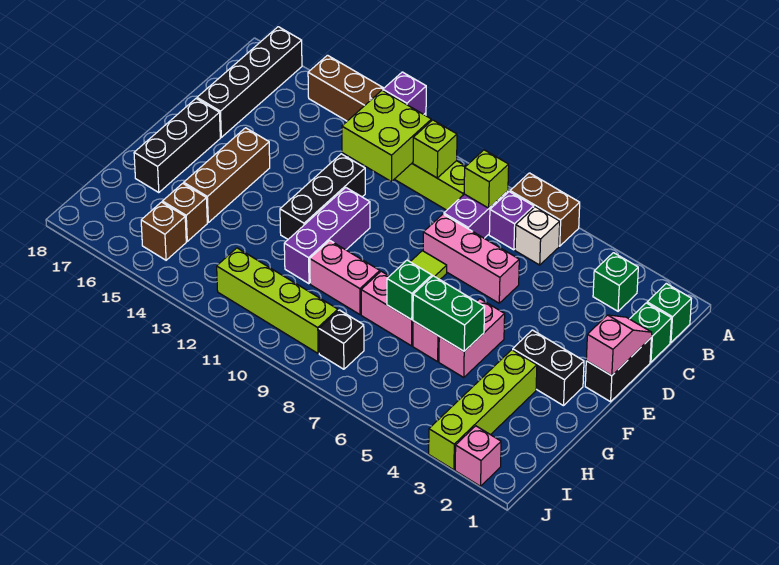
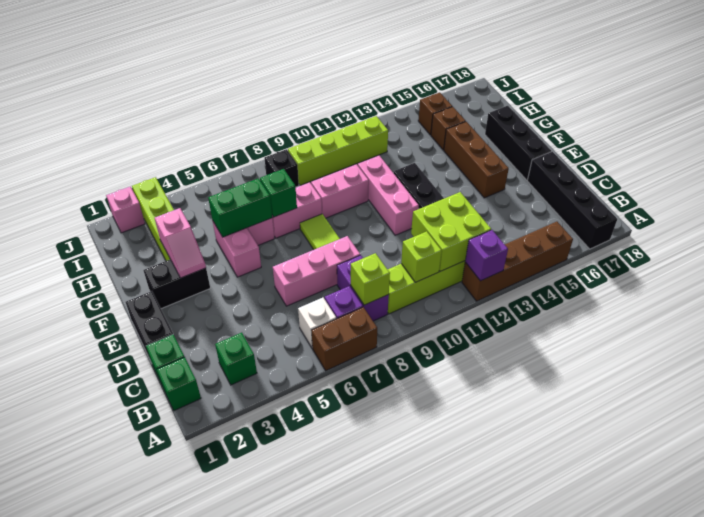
pink slope D1:E1 level 2 top E -> pink slope F3:G3 level 2 top G
purple brick E11:G11 level 1 -> pink brick E11:G11 level 1

